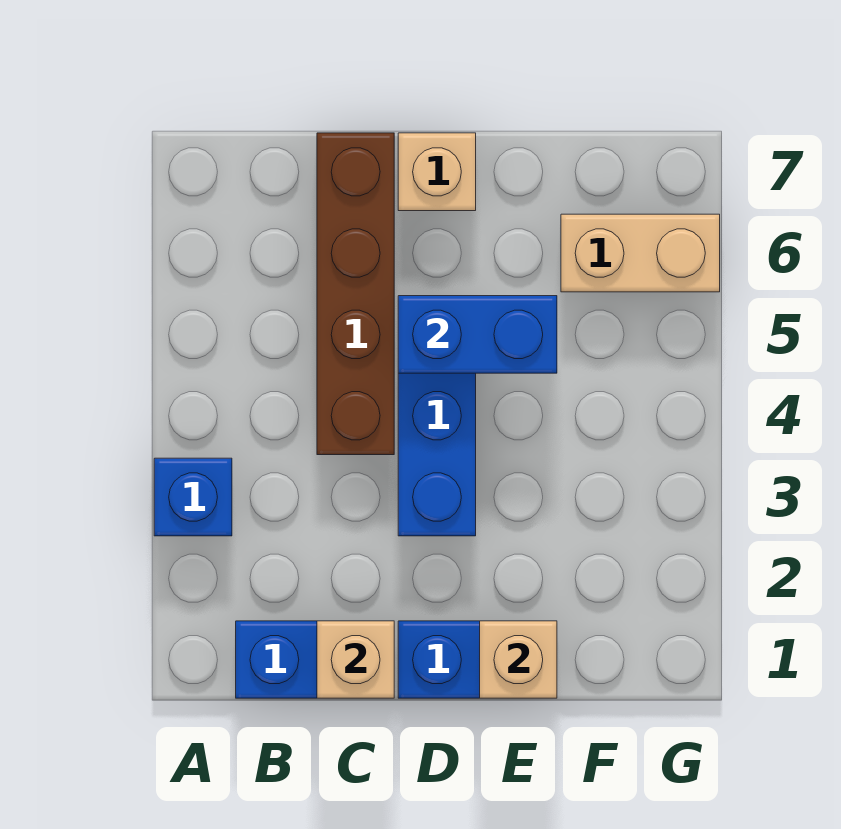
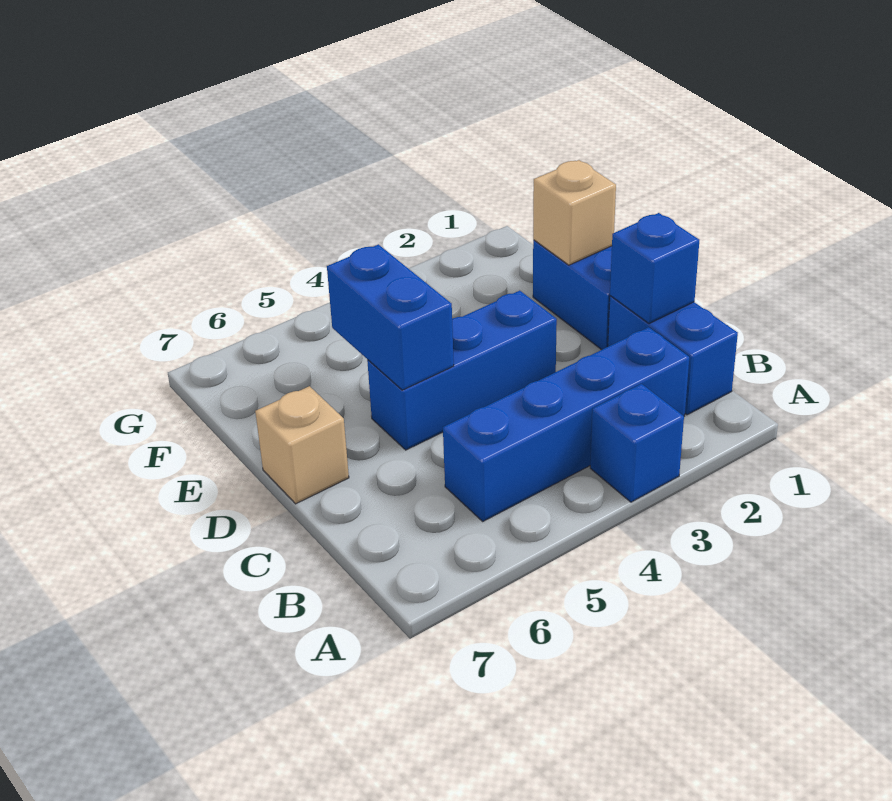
none -> blue brick B2:B5 level 1
tan brick C1 level 2 -> blue brick C1 level 2
brown brick C4:C7 level 1 -> none
tan brick F6:G6 level 1 -> none

